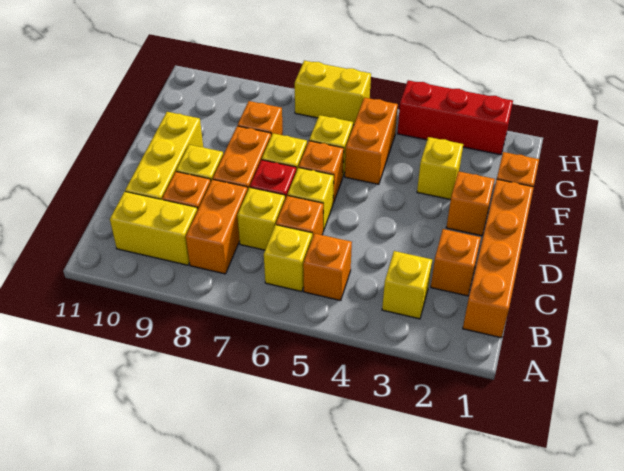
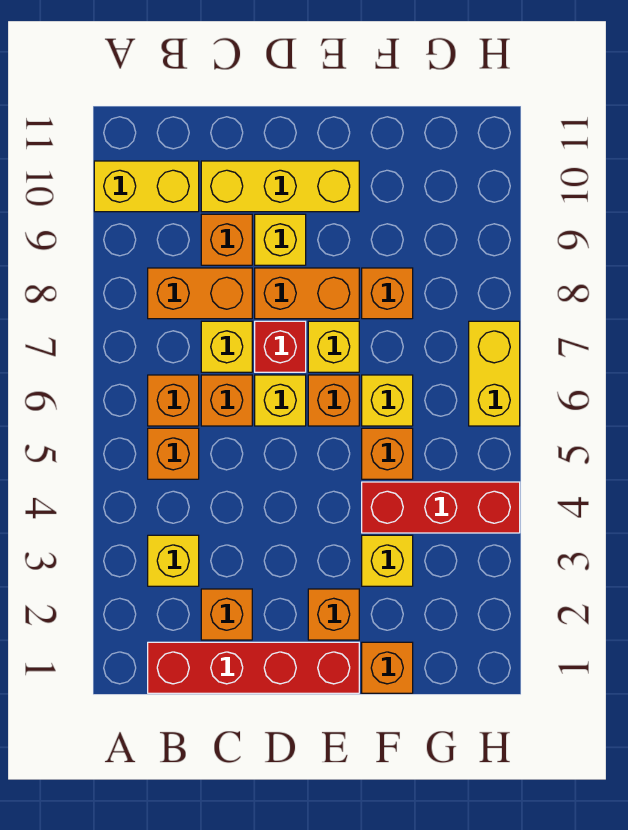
orange brick B1:E1 level 1 -> red brick B1:E1 level 1
yellow brick B6 level 1 -> orange brick B6 level 1
yellow brick B9:B10 level 1 -> yellow brick A10:B10 level 1
orange brick F5:G5 level 1 -> orange brick F5 level 1
red brick H2:H4 level 1 -> red brick F4:H4 level 1

